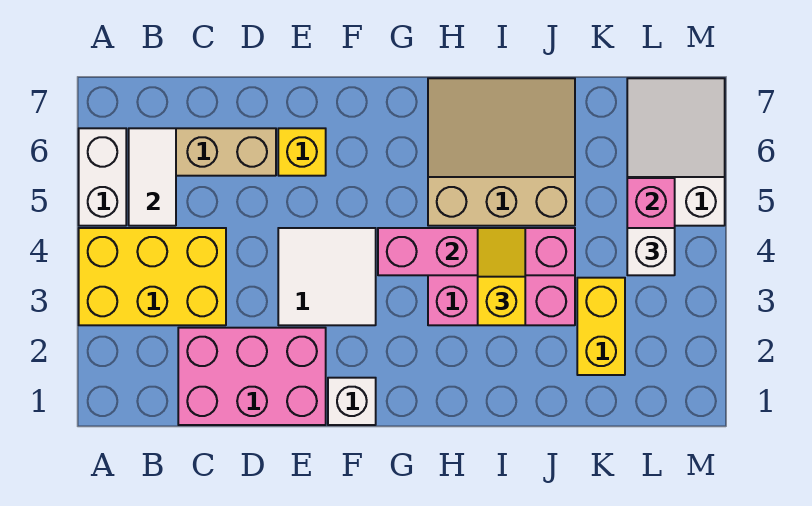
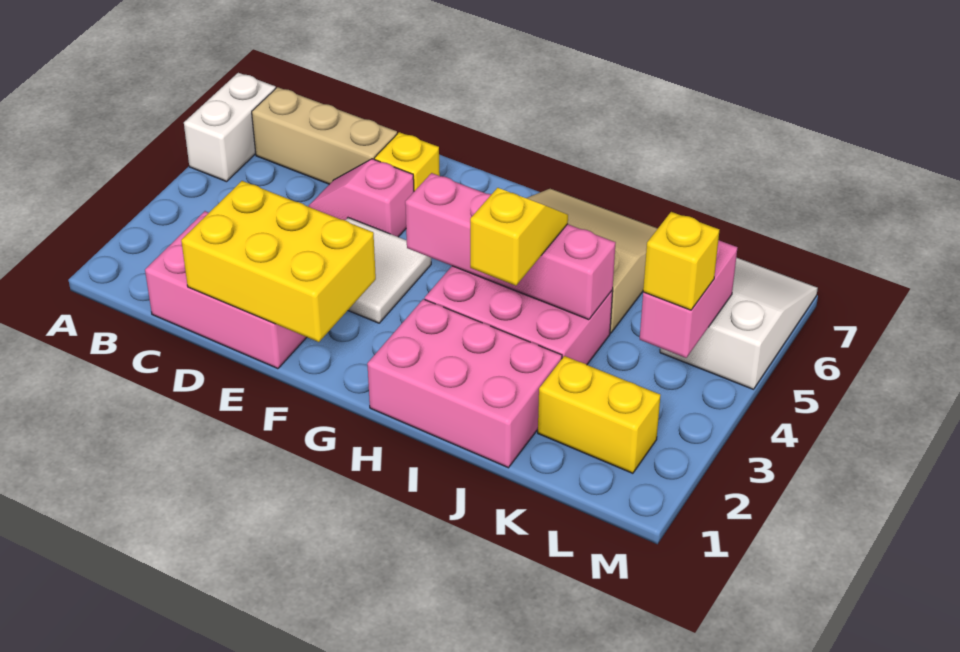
yellow brick A3:C4 level 1 -> yellow brick D1:F2 level 2
white tile B5:B6 level 2 -> none
none -> pink slope D5:E5 level 1 top E
white brick F1 level 1 -> none
none -> pink brick H1:J2 level 1
yellow brick K2:K3 level 1 -> yellow brick K2:L2 level 1
white brick L4 level 3 -> yellow brick L4 level 3

